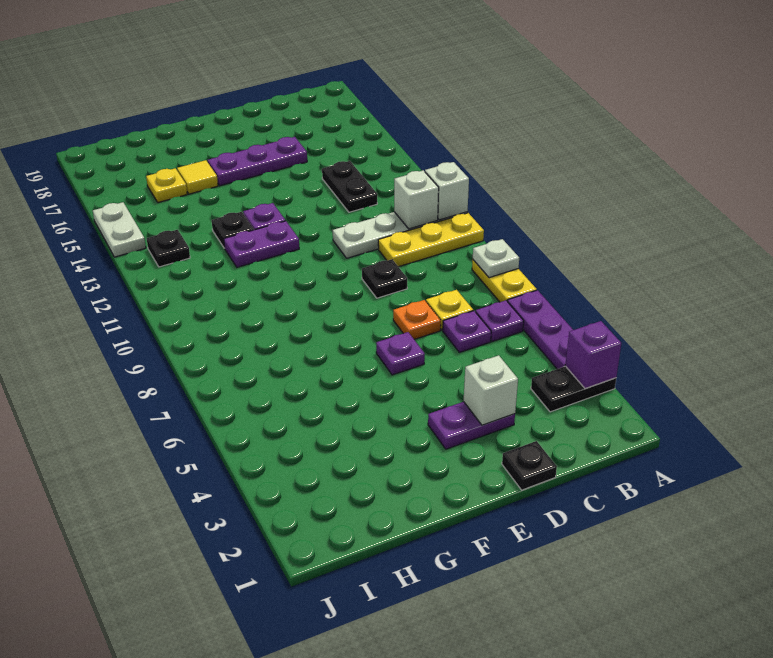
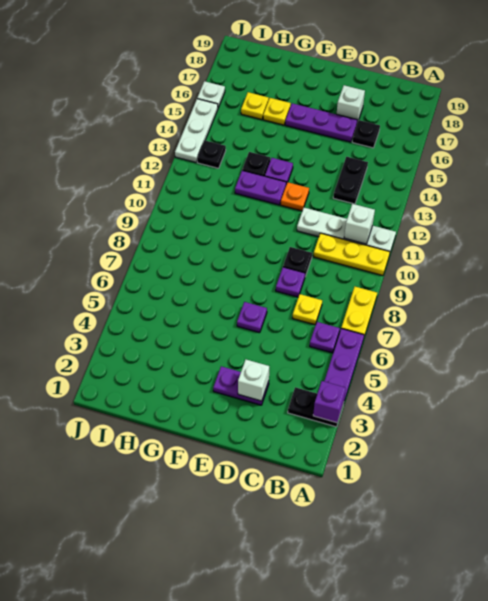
white plate A8 level 2 -> white plate J16 level 1
white brick A11 level 2 -> white brick D17 level 1
purple plate C6 level 1 -> purple plate D8 level 1
black plate D1 level 1 -> black plate C16 level 1
orange plate D7 level 1 -> orange plate E12 level 1
yellow tile G16 level 1 -> yellow plate G16 level 1
white plate J14:J15 level 1 -> white plate J13:J15 level 1

